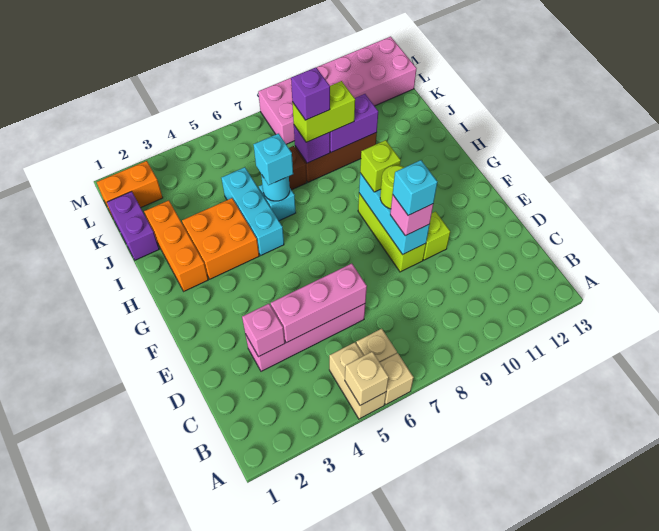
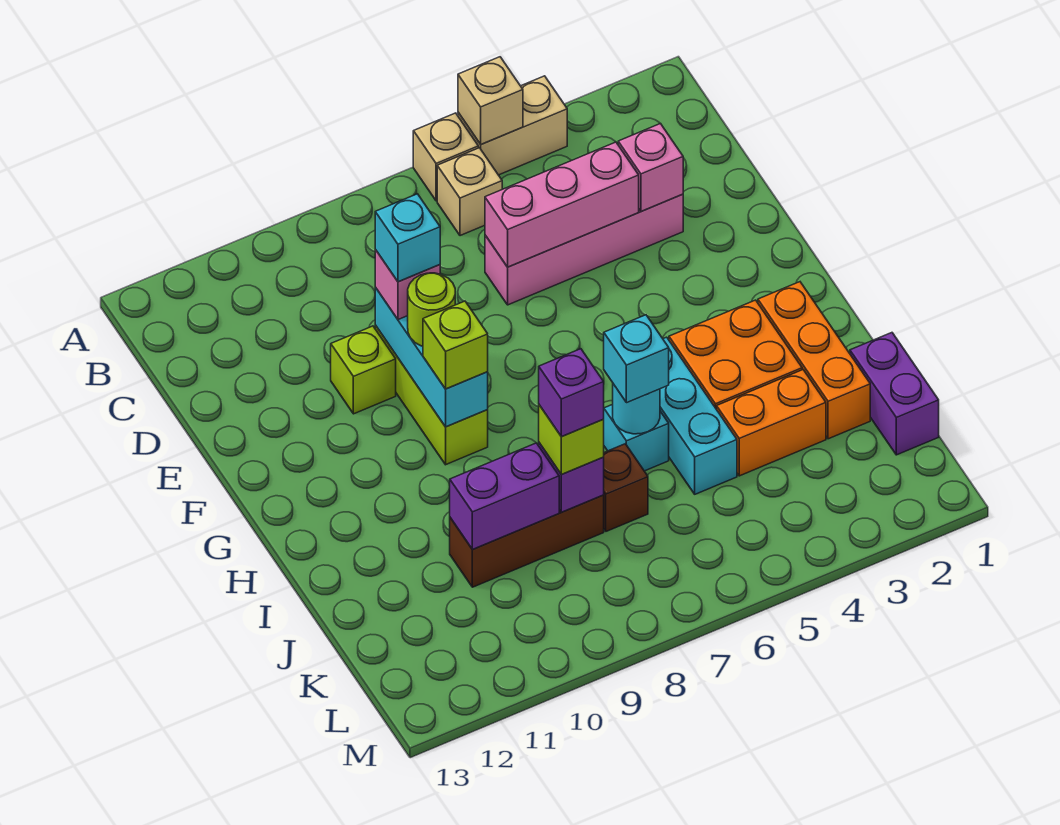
tan brick A5:B5 level 1 -> tan brick A4:A5 level 1
lime brick J8:J9 level 3 -> lime brick J8 level 3
orange brick L1:L2 level 1 -> orange brick J3:J4 level 1
pink brick L8:M13 level 1 -> none

